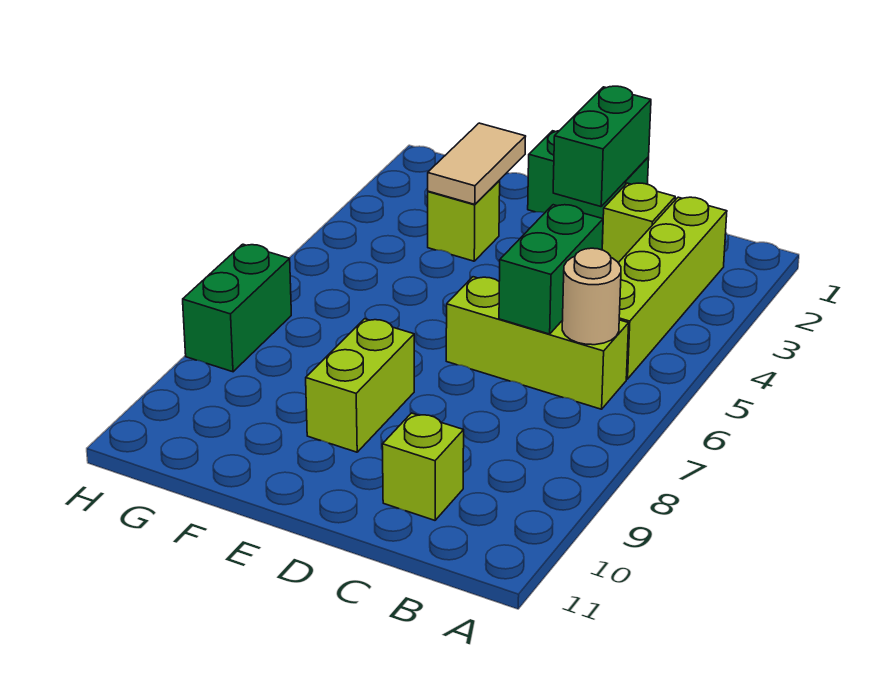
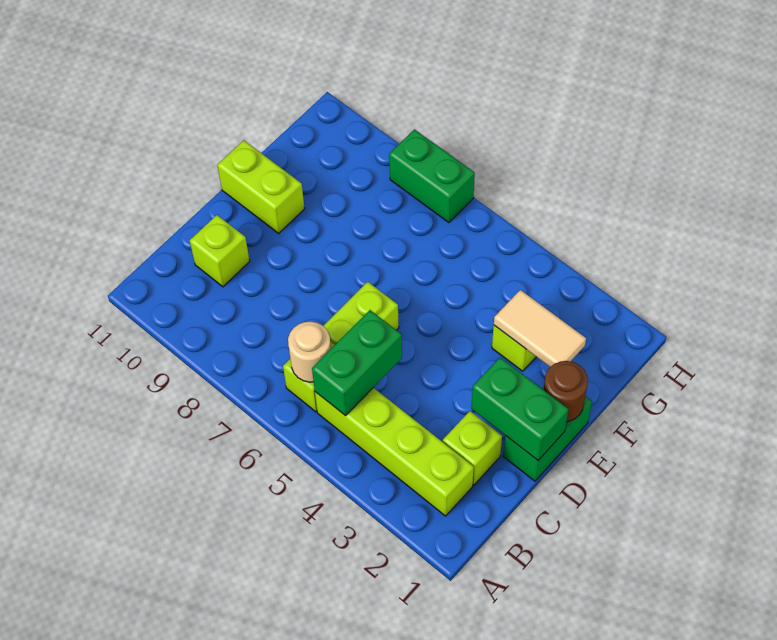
green brick C5:C6 level 2 -> green brick B5:C5 level 2
none -> brown round brick E1 level 2
lime brick E8:E9 level 1 -> lime brick E10:E11 level 1

